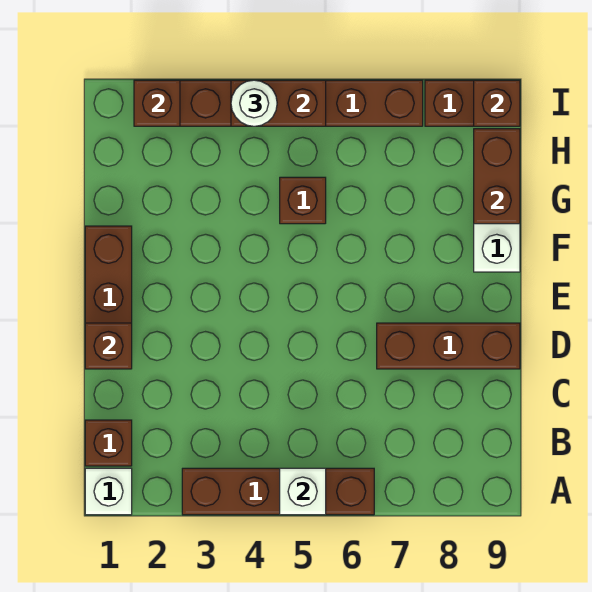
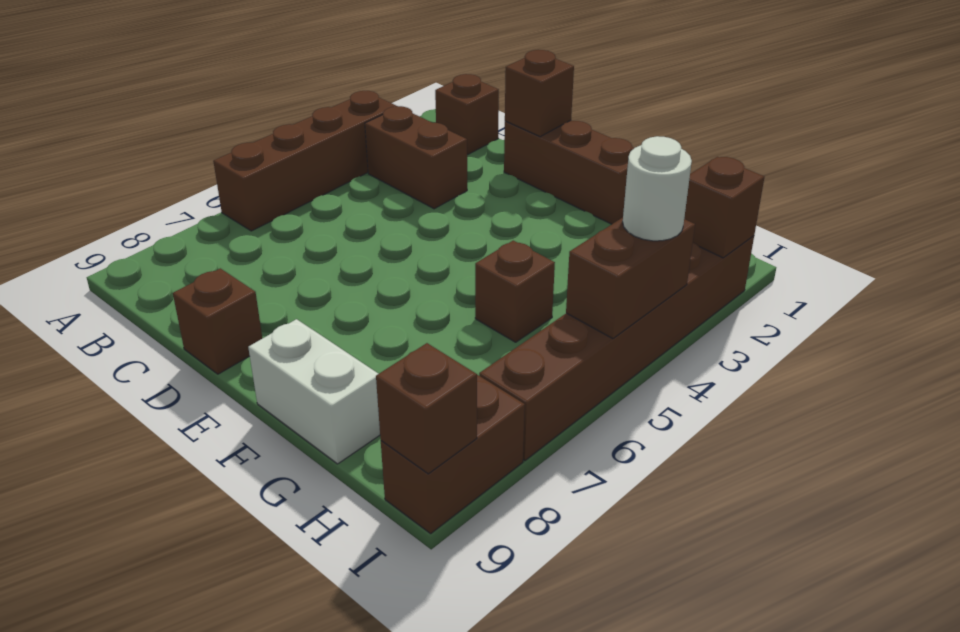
white brick A1 level 1 -> none
white brick A5 level 2 -> none
brown brick D7:D9 level 1 -> brown brick D9 level 1
brown brick G9:H9 level 2 -> brown brick B3:C3 level 1

